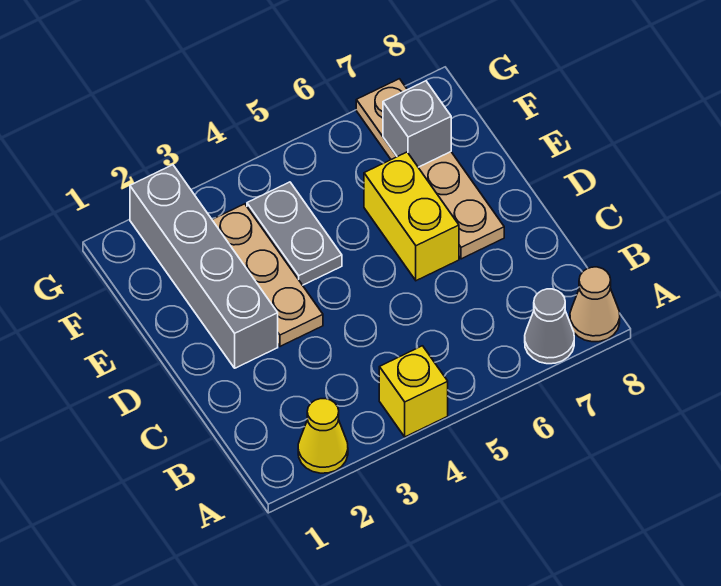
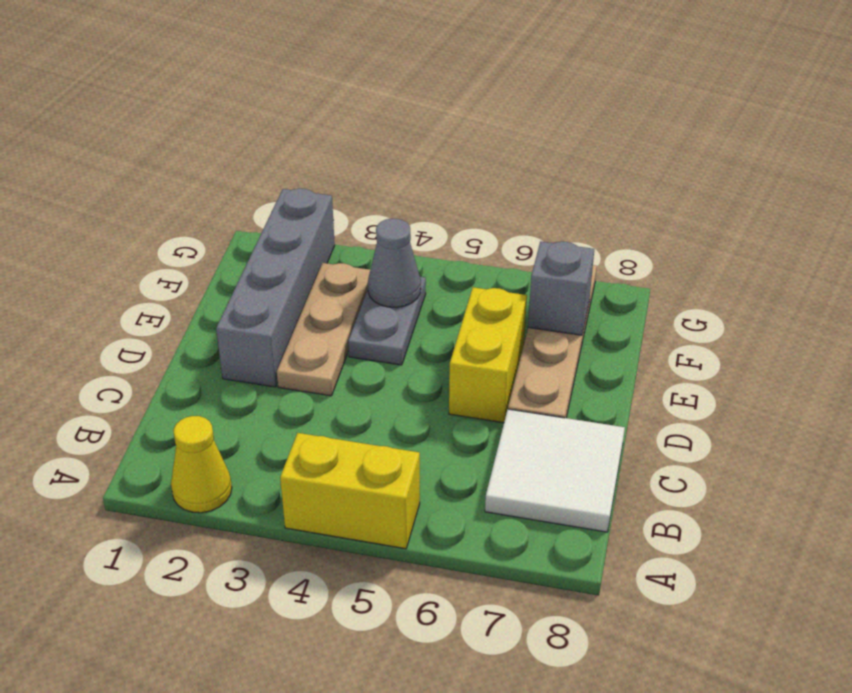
yellow brick A4 level 1 -> yellow brick A4:A5 level 1
grey cone A7 level 1 -> grey cone F4 level 2
tan cone A8 level 1 -> none
none -> white tile B7:C8 level 1

